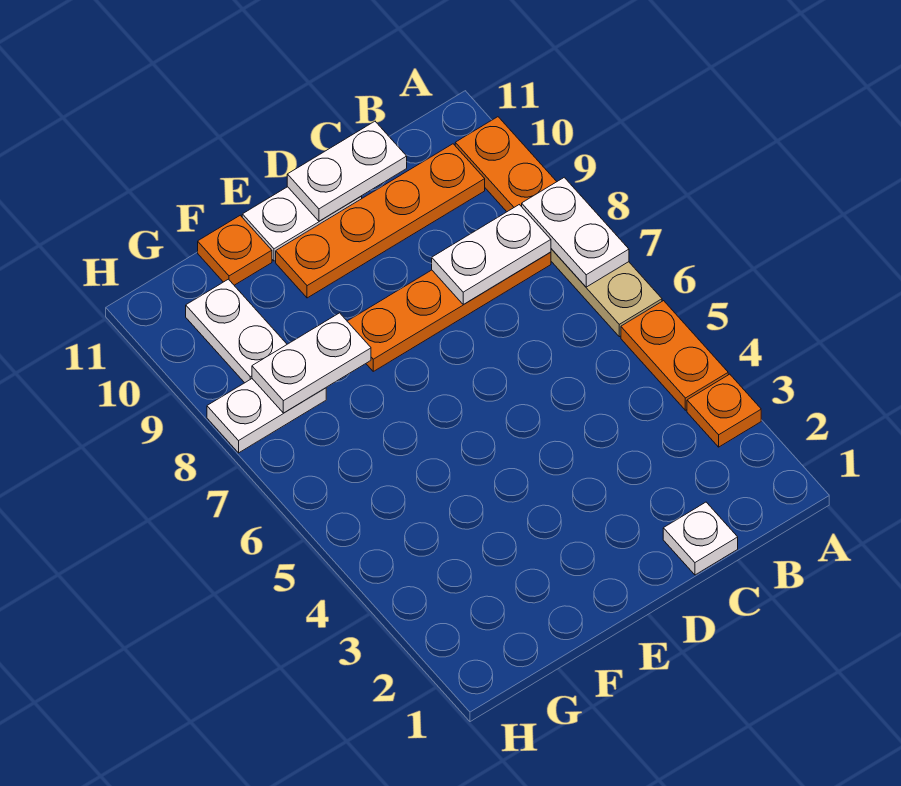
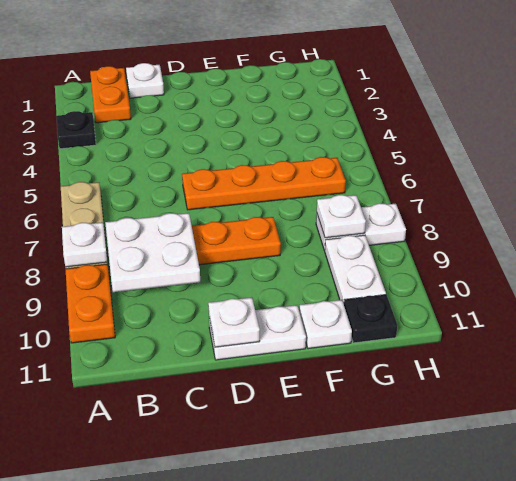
orange plate A3 level 1 -> black plate A3 level 1
orange plate A4:A5 level 1 -> orange plate B1:B2 level 1
white plate A7:A8 level 2 -> white plate A8 level 2
white plate B8:C8 level 2 -> white plate B8:C9 level 2
orange plate B10:E10 level 1 -> orange plate D6:G6 level 1
white plate C11:D11 level 2 -> white plate D11 level 2
white plate F8:G8 level 2 -> white plate G8 level 2
orange plate F11 level 1 -> white plate F11 level 1
none -> black plate G11 level 1

